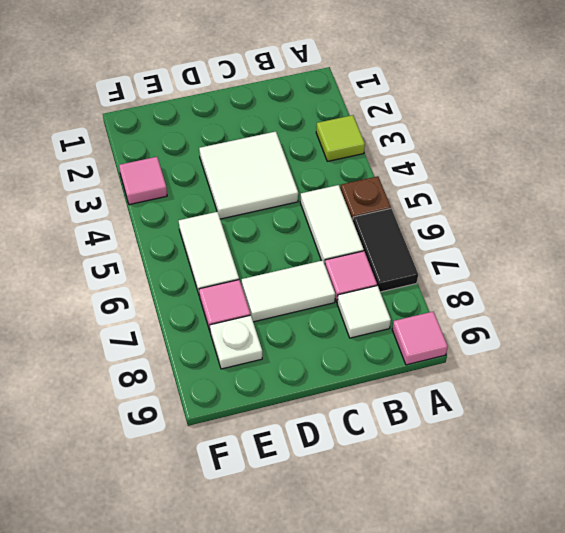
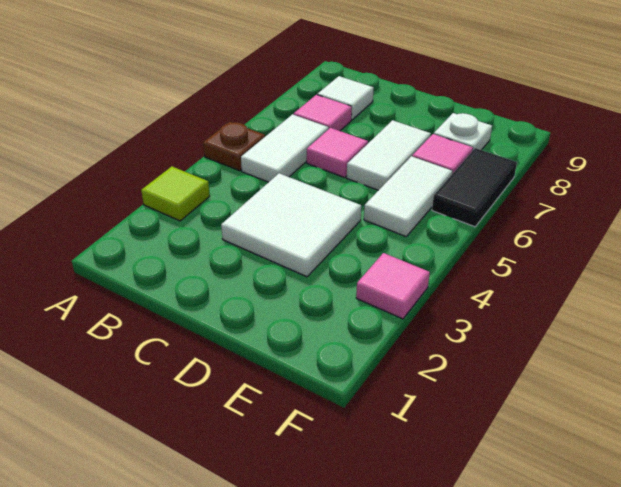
black tile A6:A7 level 1 -> black tile F6:F7 level 1
pink tile A9 level 1 -> pink tile C6 level 1
white tile C7:D7 level 1 -> white tile D6:D7 level 1

